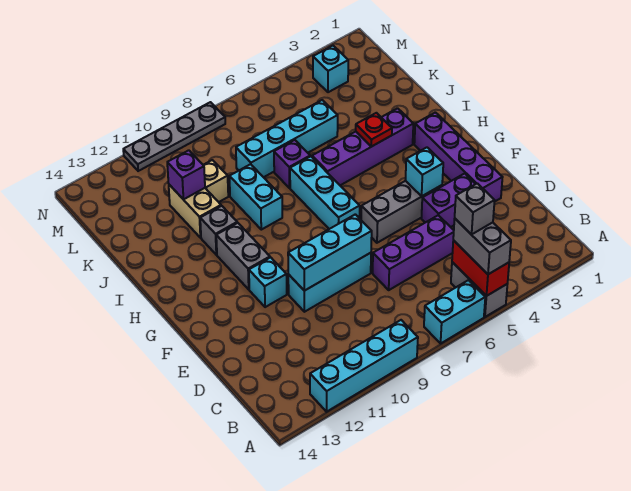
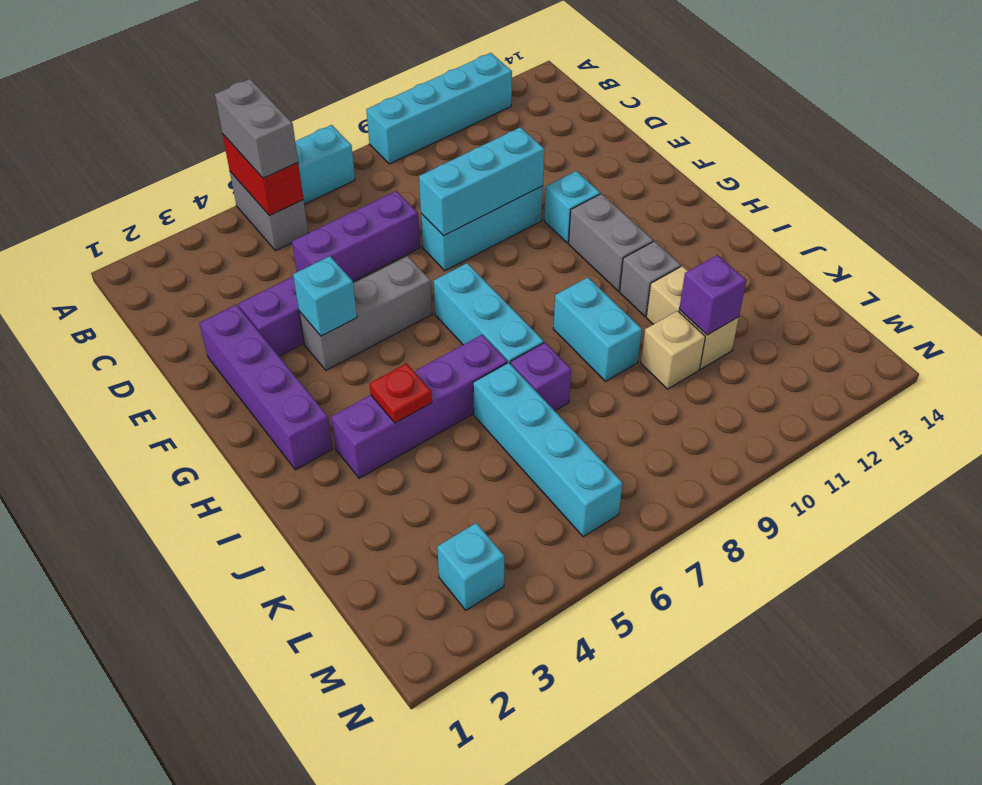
grey brick B5 level 4 -> none
cyan brick K5:K8 level 1 -> cyan brick J6:M6 level 1
grey plate N8:N11 level 1 -> none

